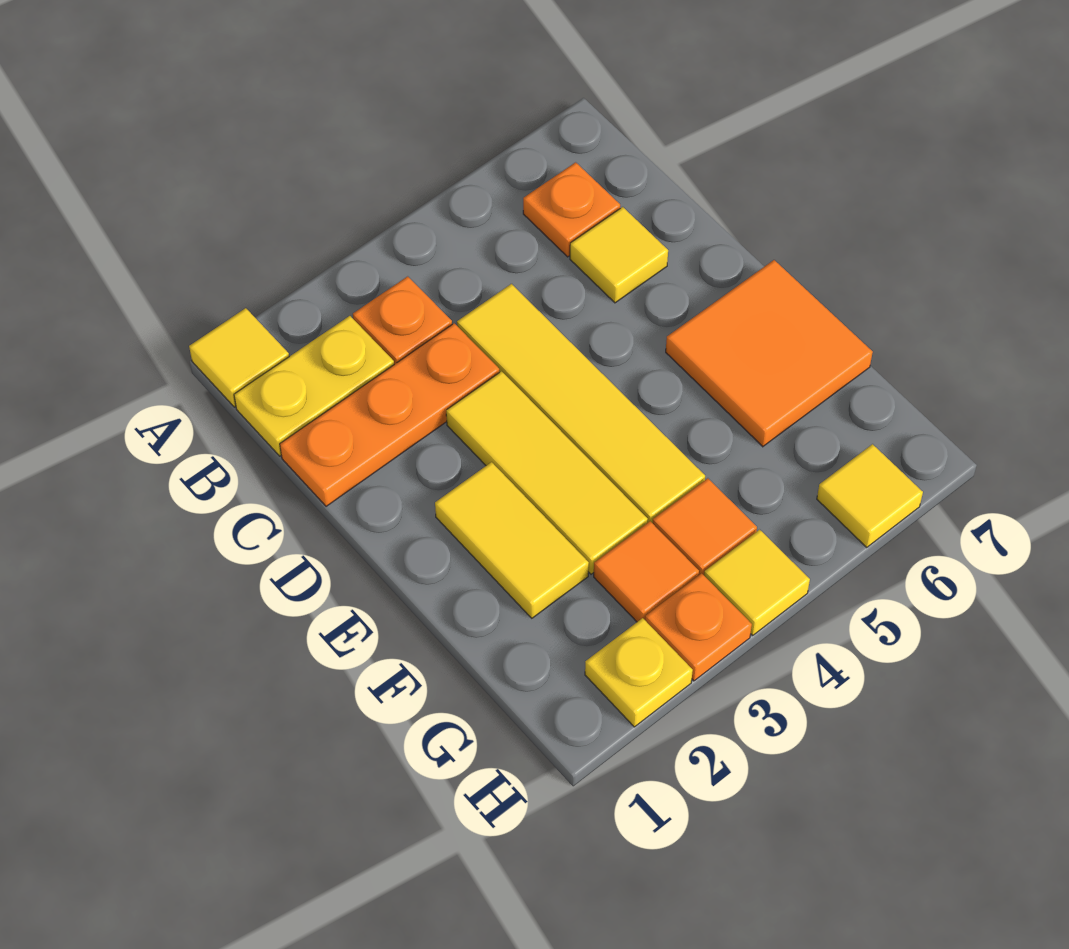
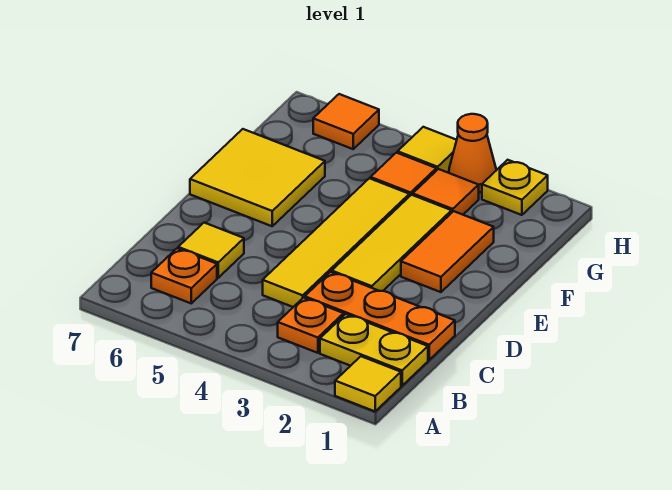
yellow tile E2:F2 level 1 -> orange tile E2:F2 level 1
orange tile E6:F7 level 1 -> yellow tile E6:F7 level 1
orange plate H3 level 1 -> orange cone H3 level 1
yellow tile H6 level 1 -> orange tile H6 level 1

